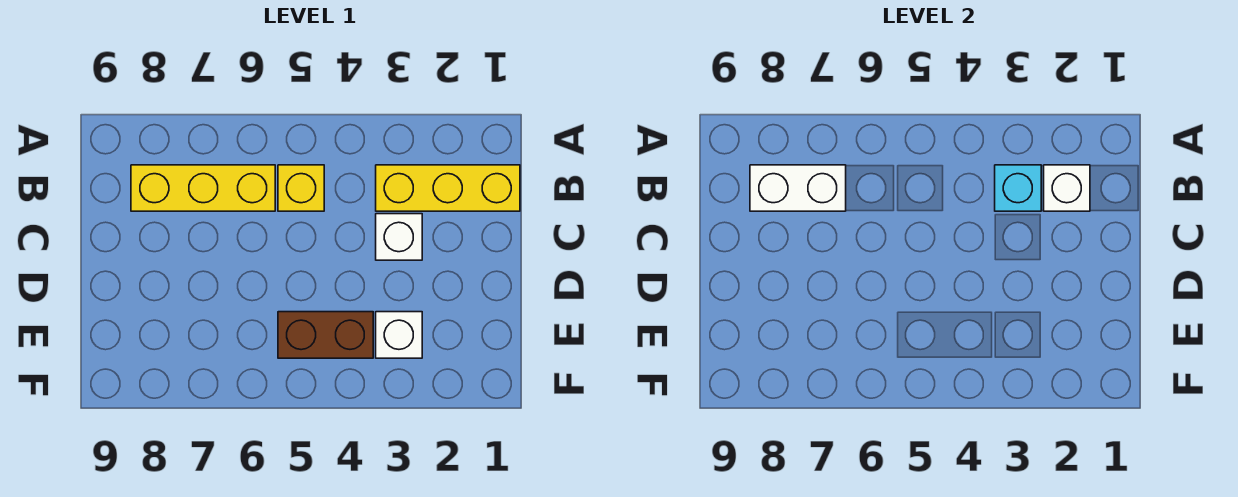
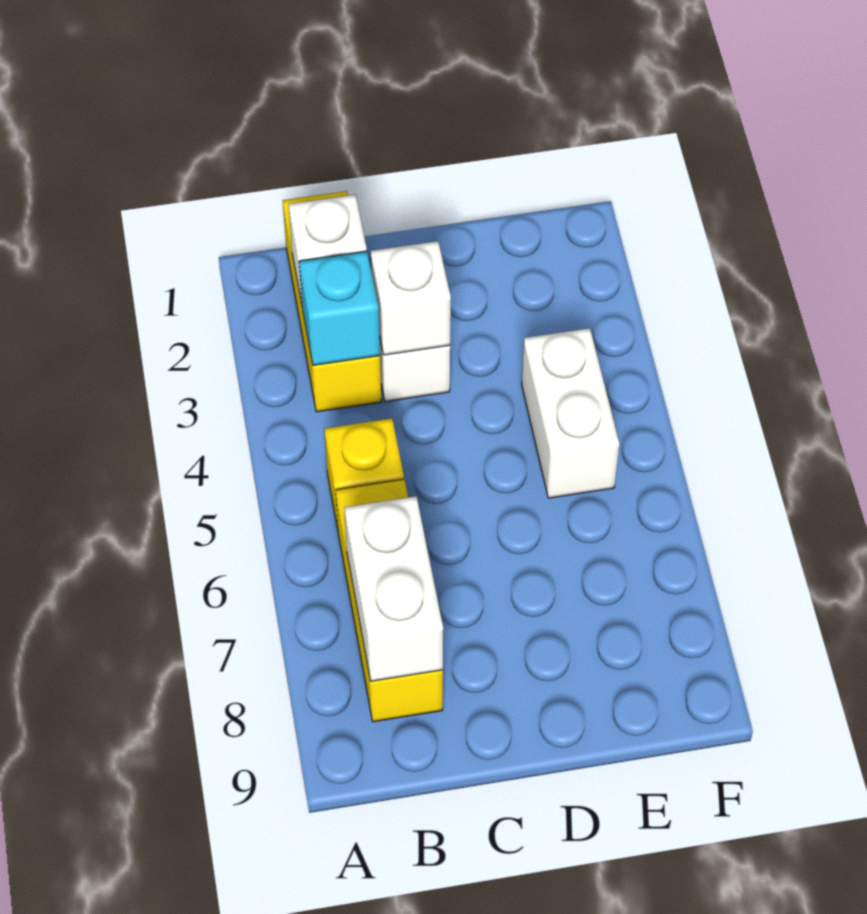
white brick E3 level 1 -> white brick C3 level 2
brown brick E4:E5 level 1 -> white brick E4:E5 level 1

